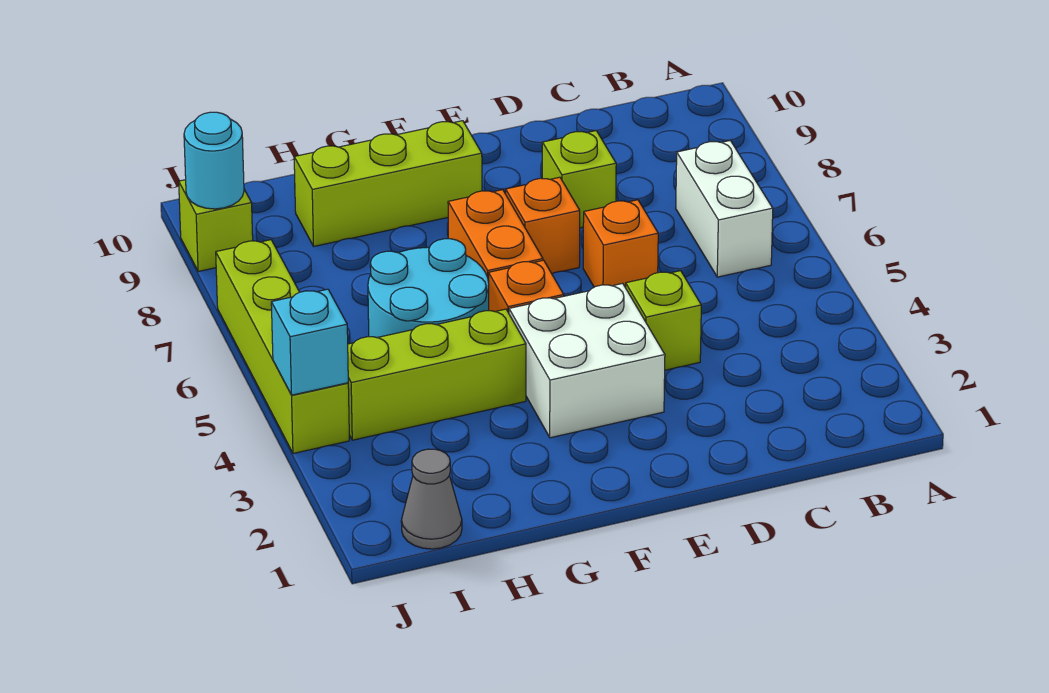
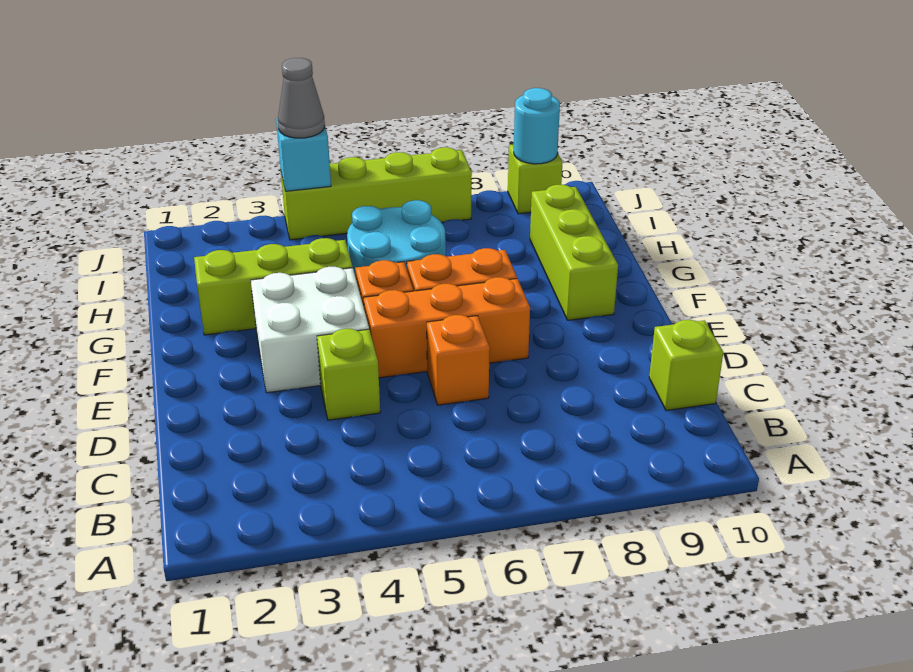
white brick B6:B7 level 1 -> none
lime brick D8 level 1 -> lime brick C10 level 1
orange brick E7 level 1 -> orange brick E5:E7 level 1
lime brick G4:I4 level 1 -> lime brick G2:G4 level 1
grey cone I1 level 1 -> grey cone J4 level 3

